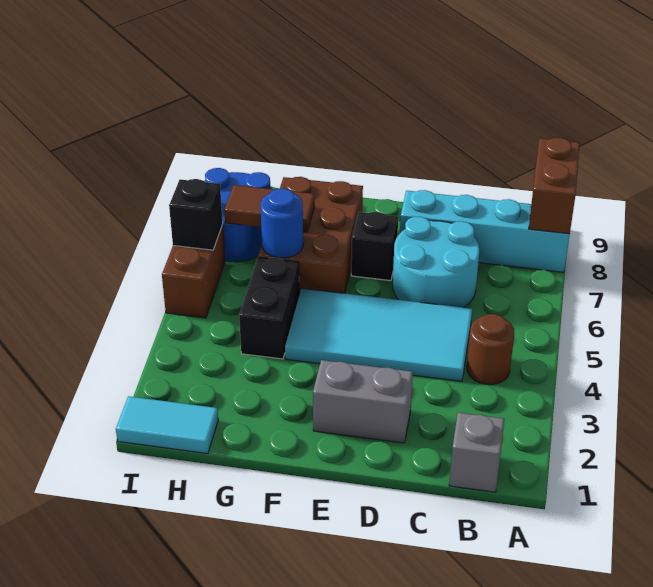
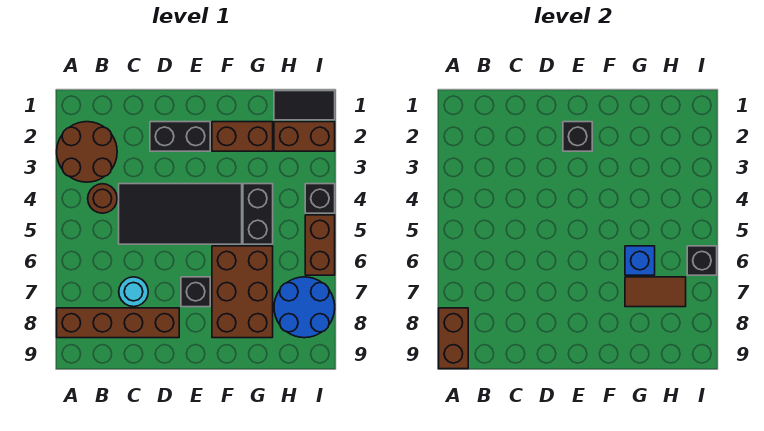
none -> brown round brick A2:B3 level 1
cyan brick A8:D8 level 1 -> brown brick A8:D8 level 1
grey brick B1 level 1 -> none
cyan tile C4:F5 level 1 -> black tile C4:F5 level 1
cyan round brick C6:D7 level 1 -> cyan round brick C7 level 1
grey brick D2:E2 level 1 -> black brick D2:E2 level 1
none -> black brick E2 level 2
none -> brown brick F2:G2 level 1
blue round brick G6 level 2 -> blue brick G6 level 2
cyan tile H1:I1 level 1 -> black tile H1:I1 level 1
none -> brown brick H2:I2 level 1
none -> black brick I4 level 1

